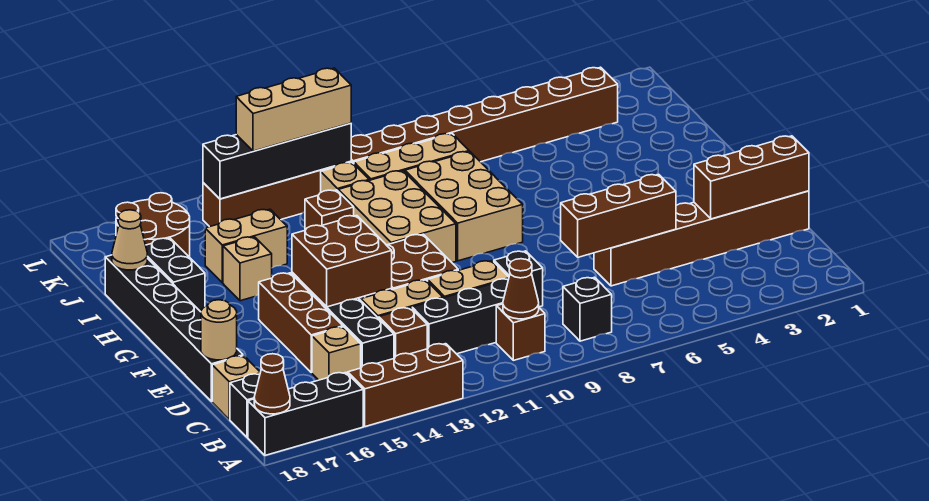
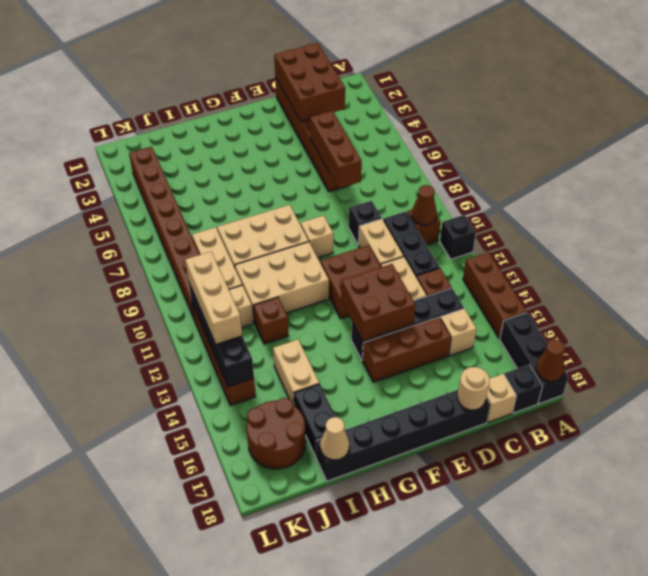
black brick B8 level 1 -> black brick A11 level 1
brown brick D1:D3 level 2 -> brown brick C1:D3 level 2
tan brick H15 level 1 -> tan brick F9 level 1
black brick H17:I17 level 1 -> black brick I16:I17 level 1

